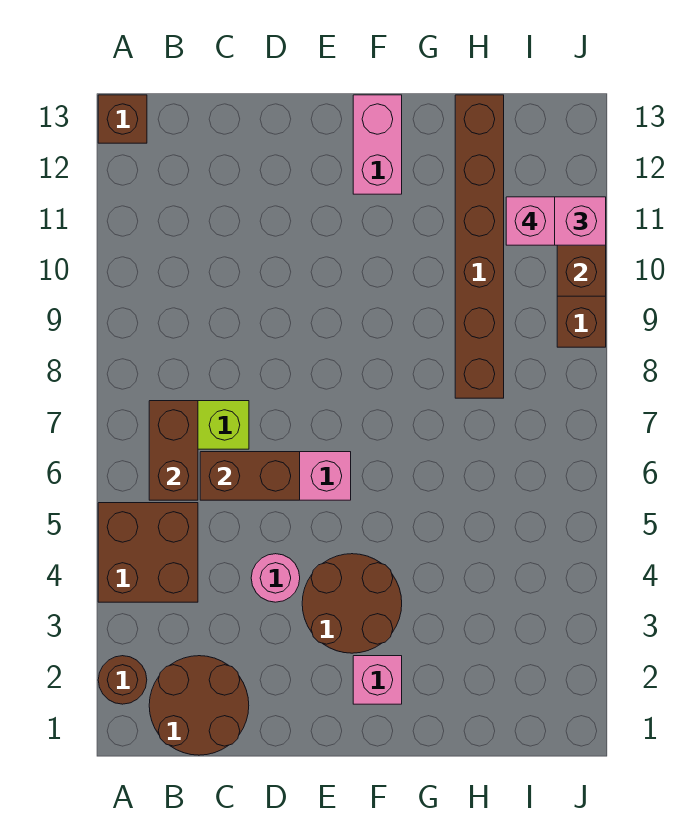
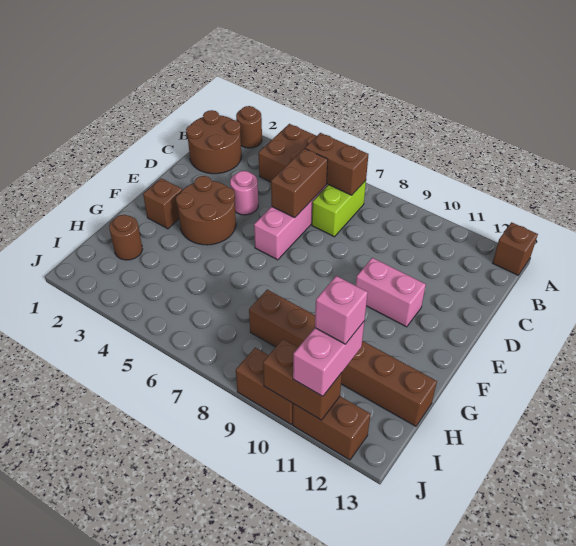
pink brick F2 level 1 -> brown brick F2 level 1
pink brick F12:F13 level 1 -> pink brick E10:E11 level 1
none -> brown round brick H2 level 1
none -> brown brick J11:J12 level 1

